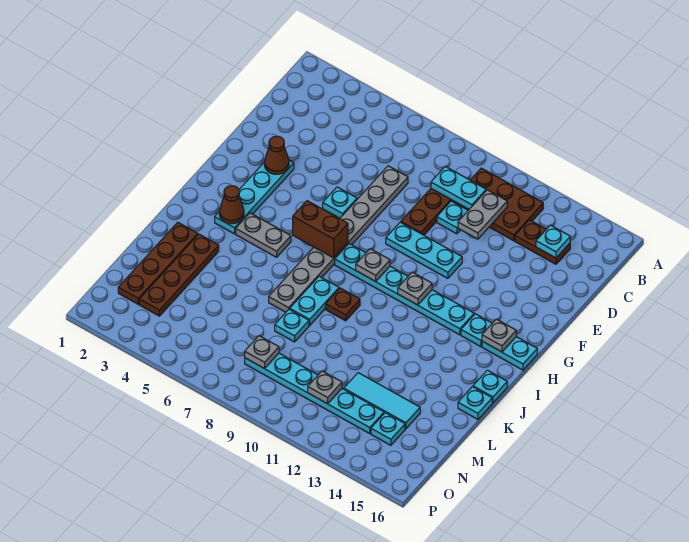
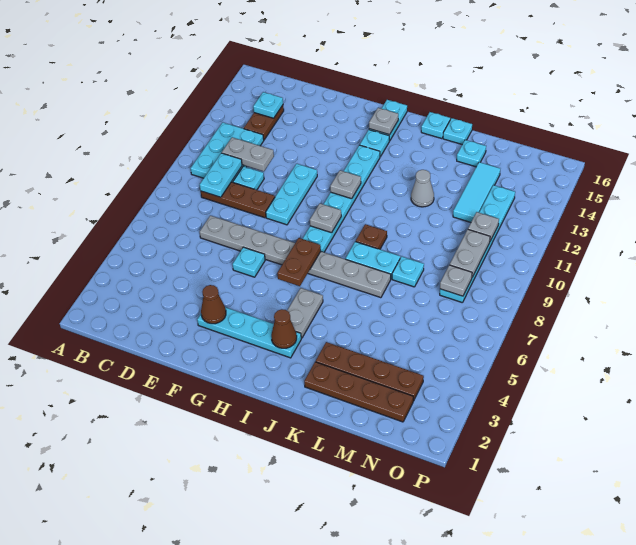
brown plate B10:C12 level 1 -> cyan plate B10:C12 level 1
brown brick H6:H7 level 2 -> brown plate H6:H7 level 2
none -> grey cone K12 level 1
none -> grey plate N9:N10 level 2
cyan plate N14 level 1 -> cyan plate L15 level 1

